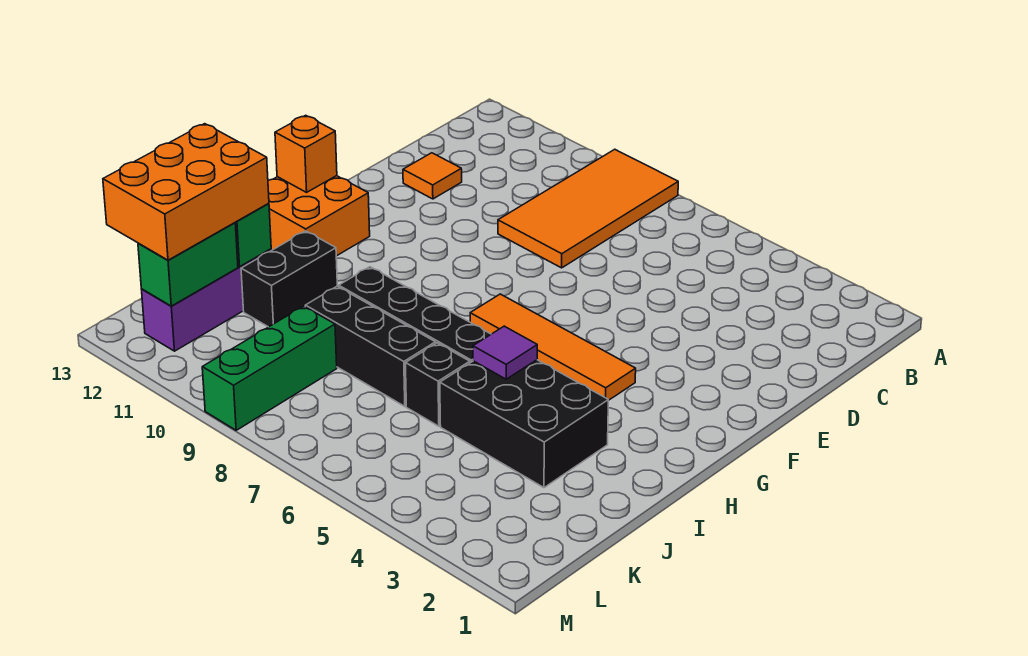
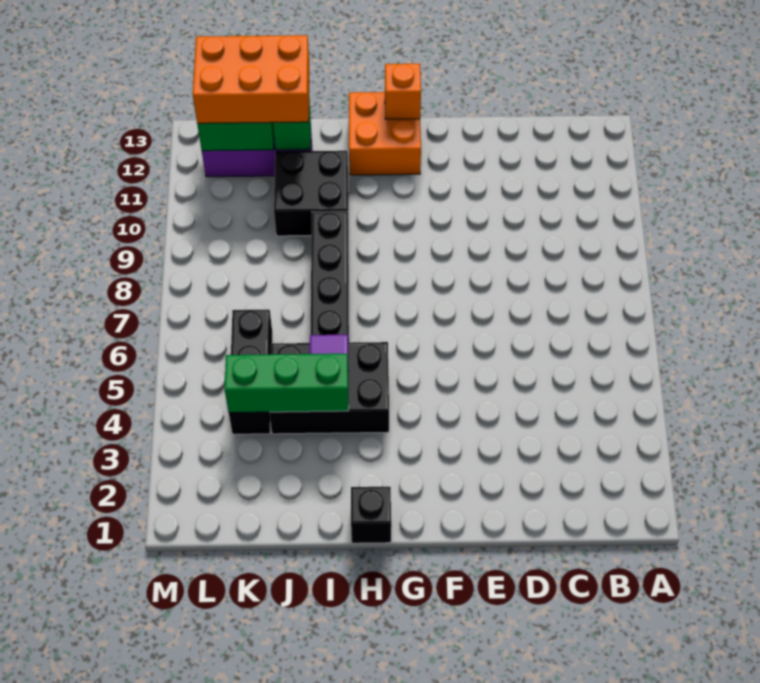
orange tile A8:D9 level 1 -> none
orange tile D12 level 1 -> none
orange tile G4:G7 level 1 -> none
black brick I3:J5 level 1 -> black brick H4:J5 level 1
black brick I11:J11 level 1 -> black brick I10:J11 level 1
black brick J6 level 1 -> black brick H1 level 1
black brick J7:J9 level 1 -> black brick K4:K6 level 1
green brick K9:M9 level 1 -> green brick I4:K4 level 2

